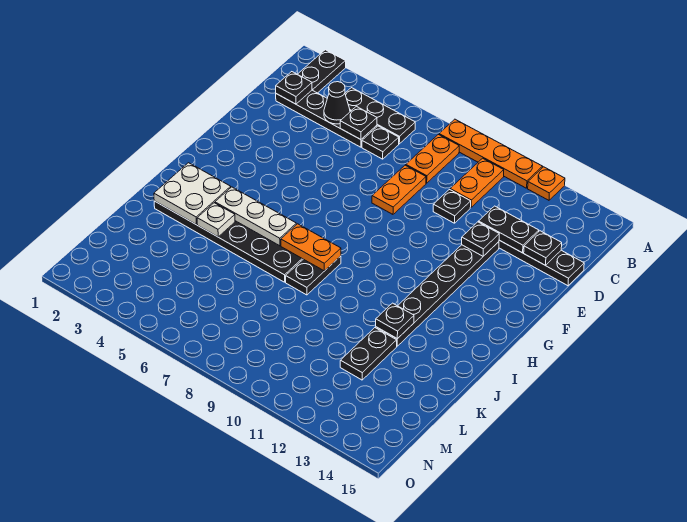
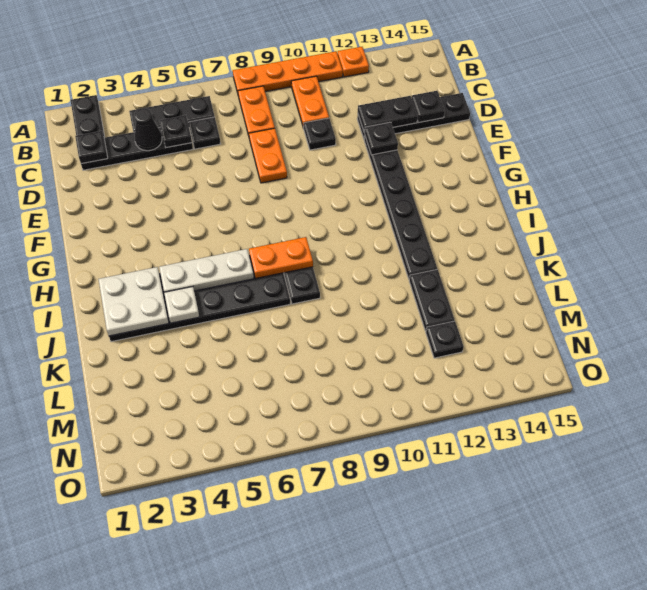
black plate J12 level 2 -> black plate M12 level 1

